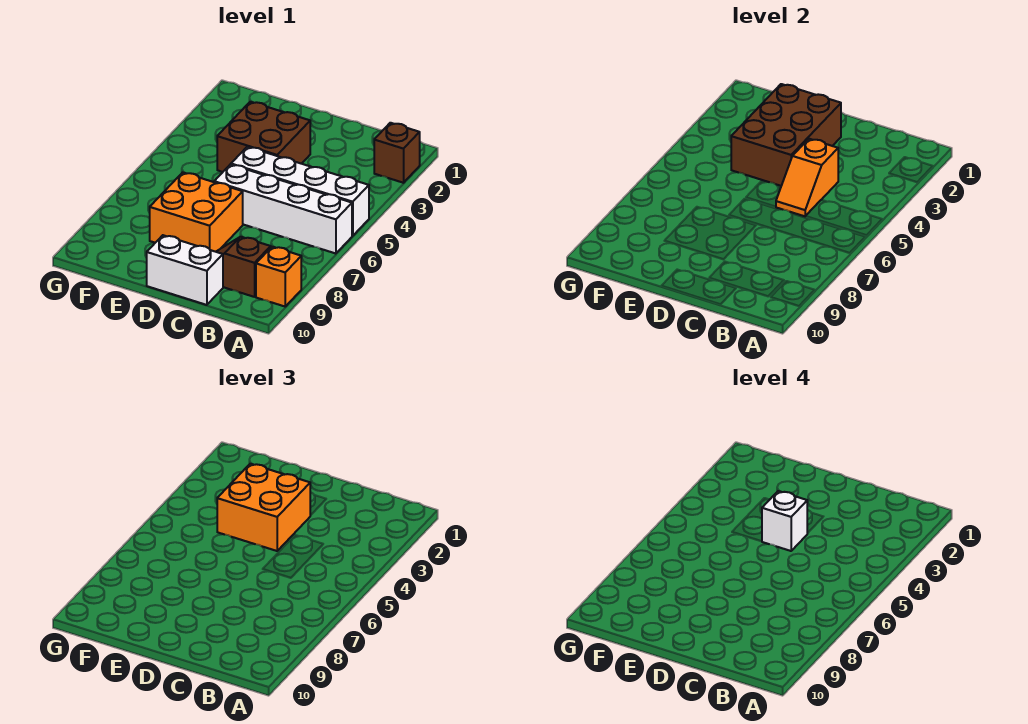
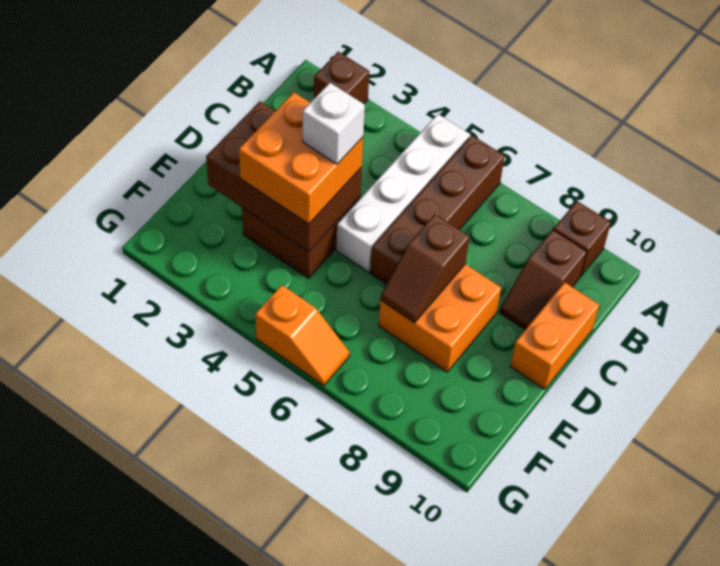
white brick A6:D6 level 1 -> brown brick A6:D6 level 1
orange brick A9 level 1 -> brown brick A9 level 1
orange slope C4:C5 level 2 top 4 -> orange slope G5:G6 level 1 top 5
white brick C10:D10 level 1 -> orange brick C10:D10 level 1
none -> brown slope D7:E7 level 2 top D

